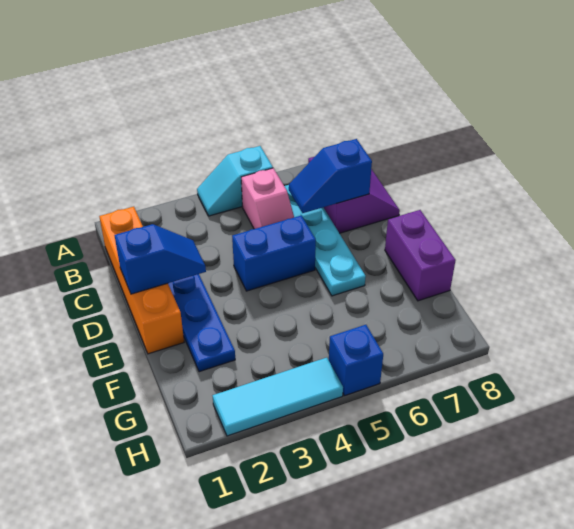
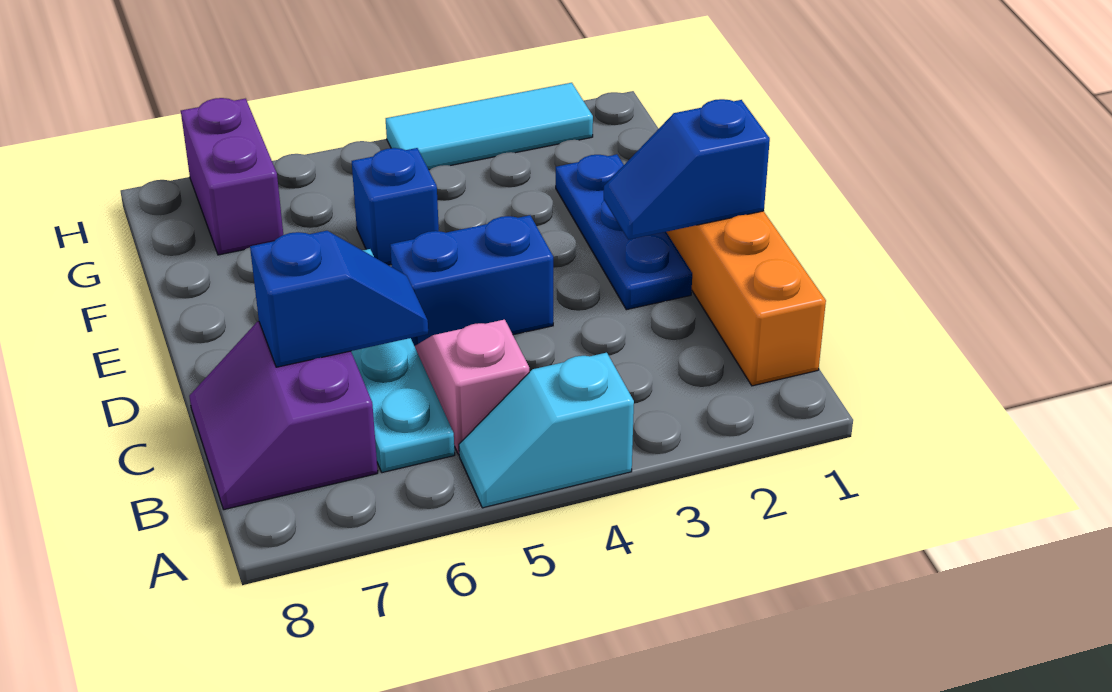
cyan slope A4:A5 level 1 top 5 -> cyan slope A4:A5 level 1 top 4
purple brick E8:F8 level 1 -> purple brick G7:H7 level 1
blue brick H5 level 1 -> blue brick F5 level 1

